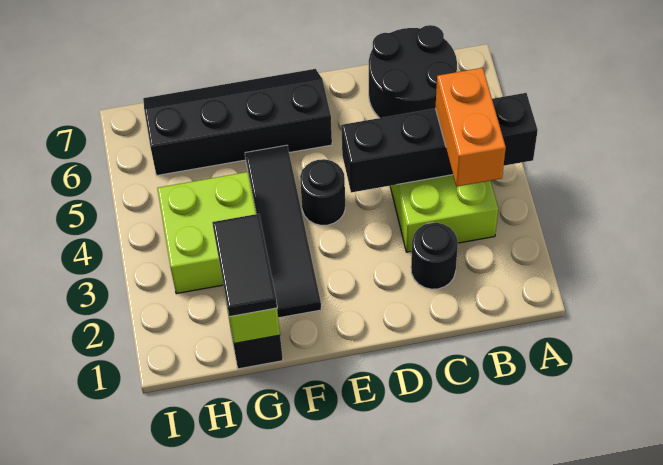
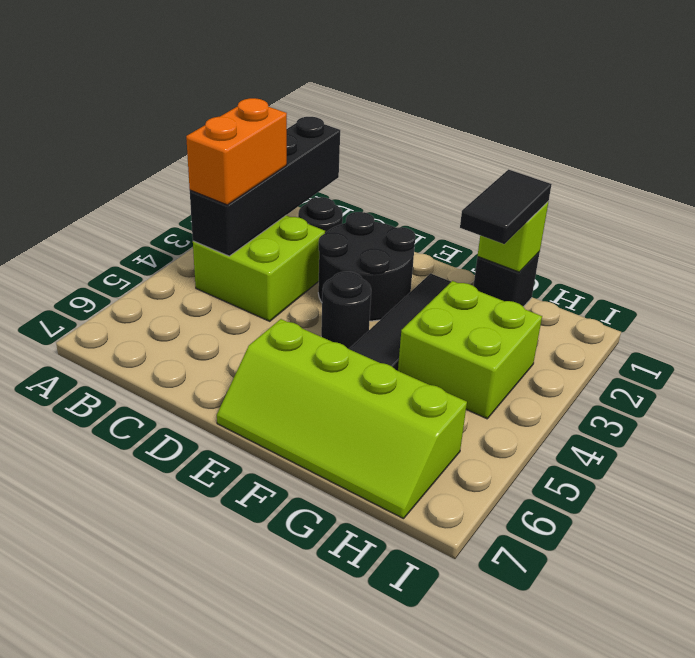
black brick A4:D4 level 2 -> black brick B1:B4 level 2
black round brick B6:C7 level 1 -> black round brick D2:E3 level 1
black slope E6:H7 level 1 top 6 -> lime slope E6:H7 level 1 top 6

